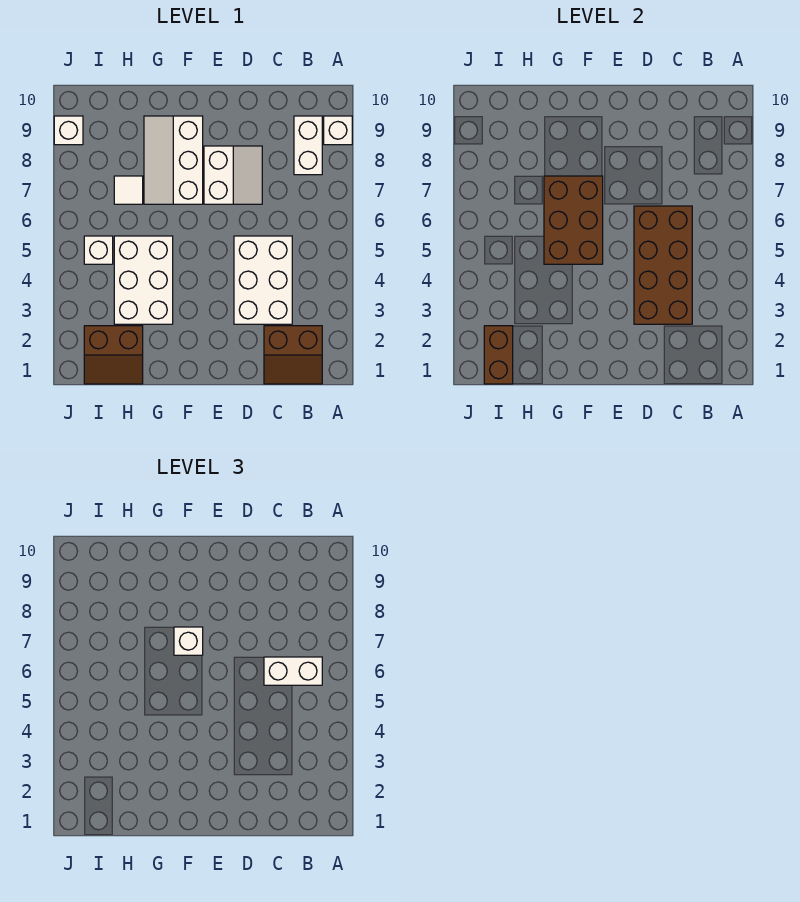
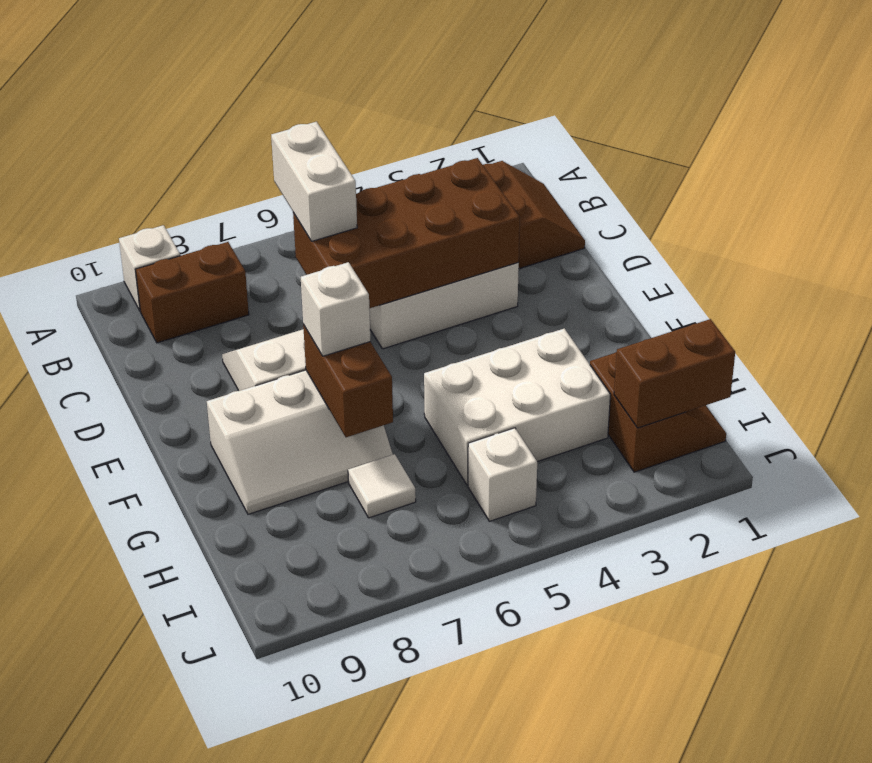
white brick B8:B9 level 1 -> brown brick B8:B9 level 1
brown brick F5:G7 level 2 -> brown brick F7:G7 level 2
white brick J9 level 1 -> none

